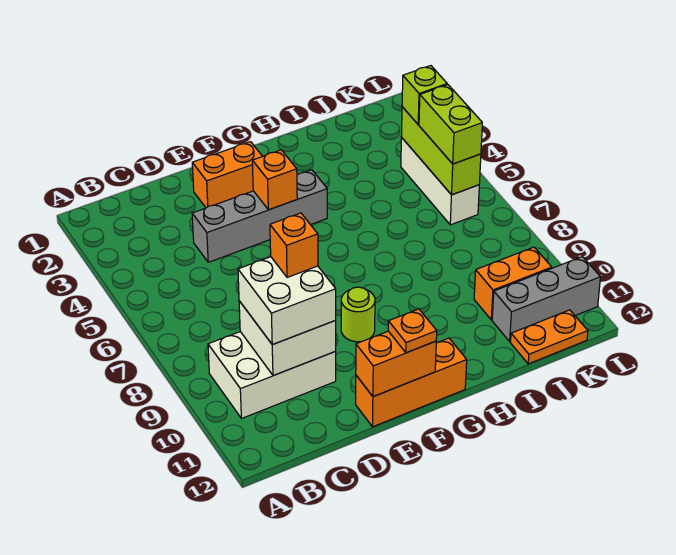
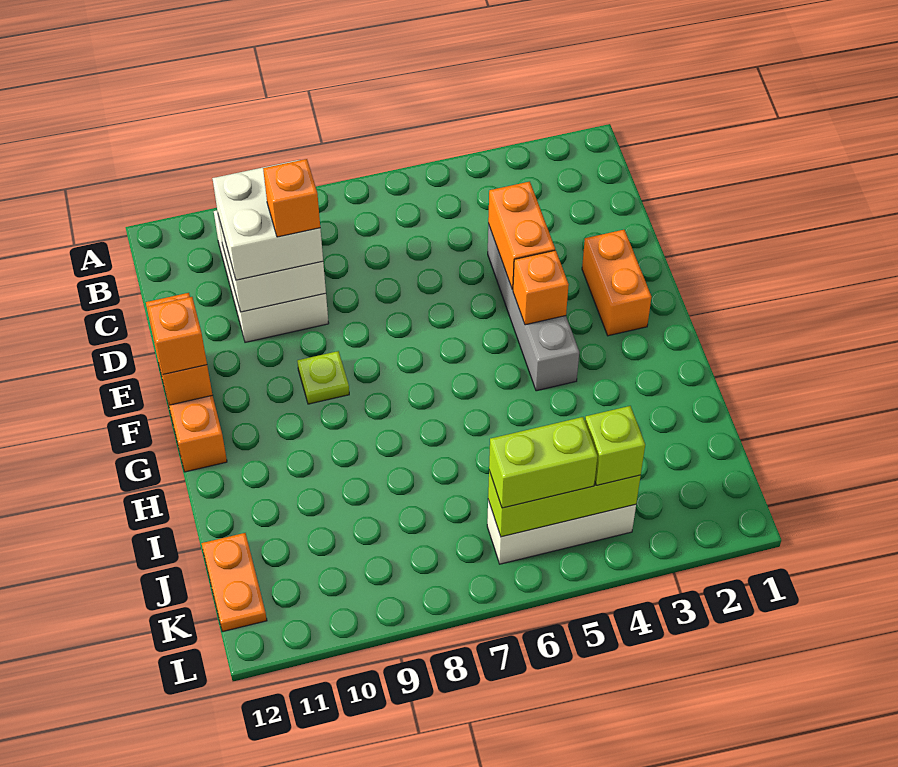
lime round brick F9 level 1 -> lime plate F9 level 1
orange plate F12 level 3 -> orange brick F12 level 3
orange brick J10:K10 level 1 -> orange brick D4:E4 level 2
grey brick J11:L11 level 1 -> none

